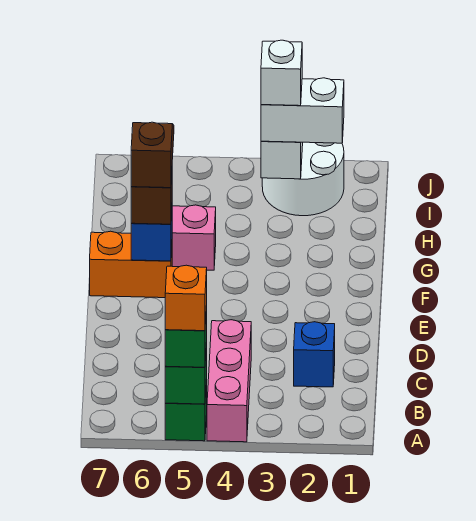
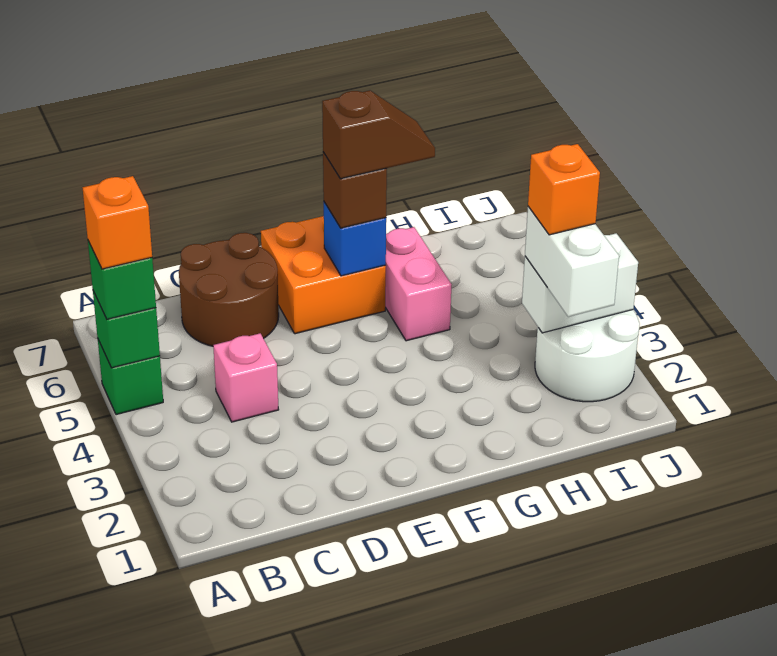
pink brick A4:C4 level 1 -> pink brick C4 level 1
blue brick C2 level 1 -> none
none -> brown round brick C6:D7 level 1
orange brick F6:F7 level 1 -> orange brick E6:F7 level 1
white brick I3 level 4 -> orange brick I3 level 4

